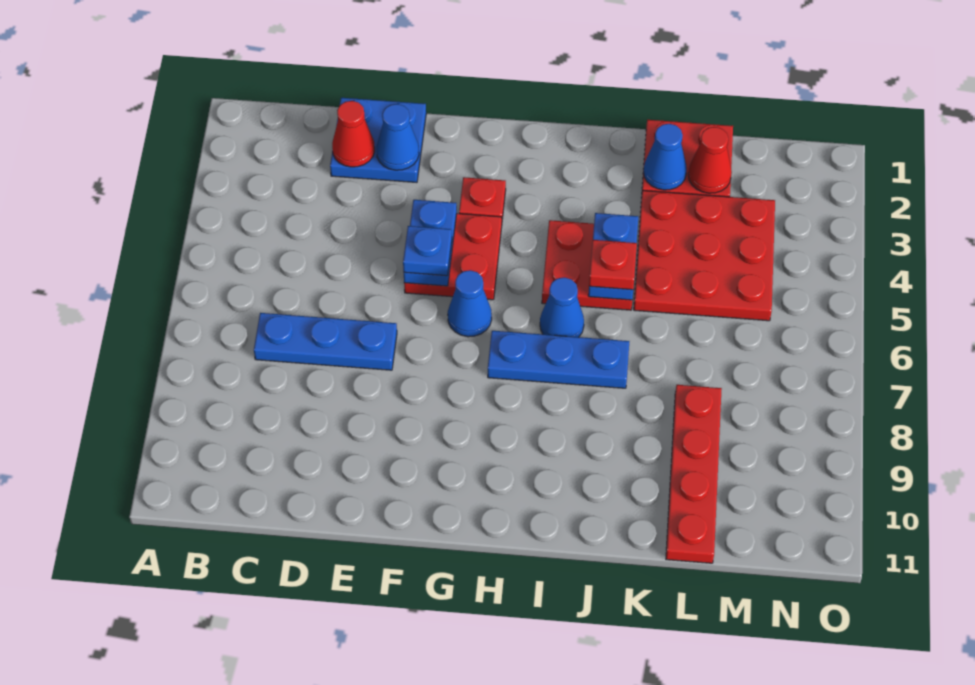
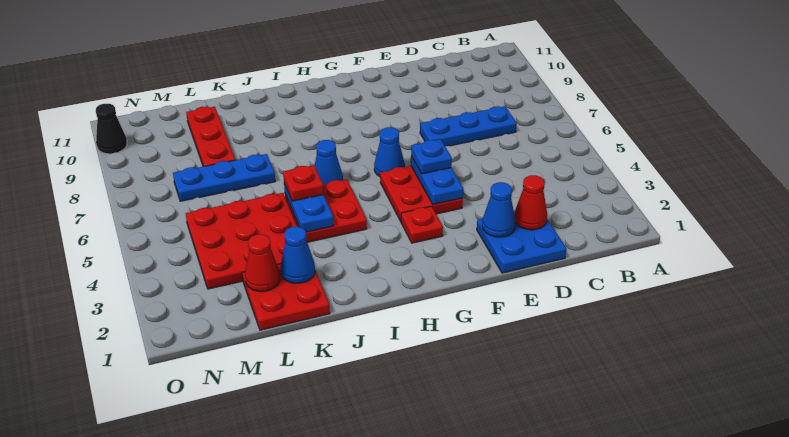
blue plate H7:J7 level 1 -> blue plate K7:M7 level 1
red plate L8:L11 level 1 -> red plate L8:L10 level 1
none -> black cone O10 level 1

